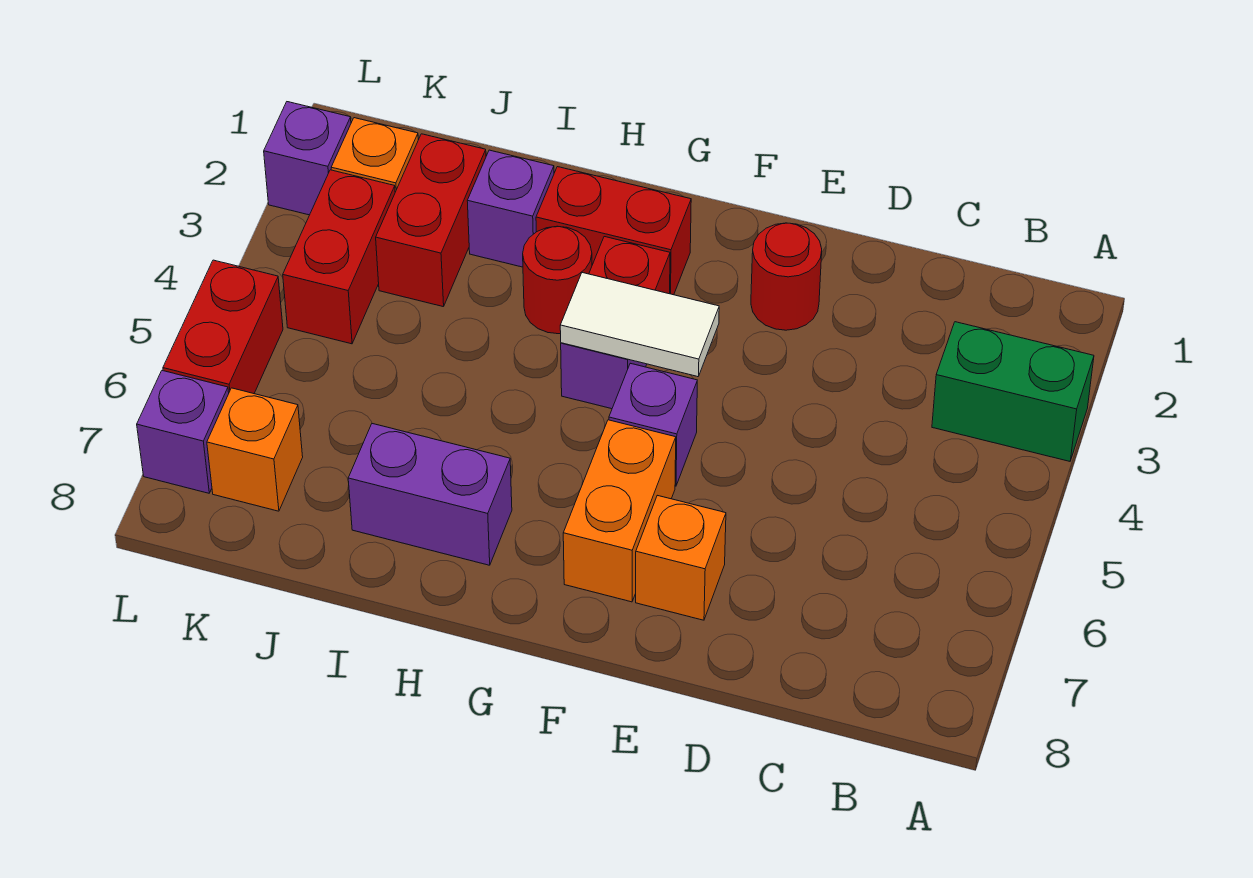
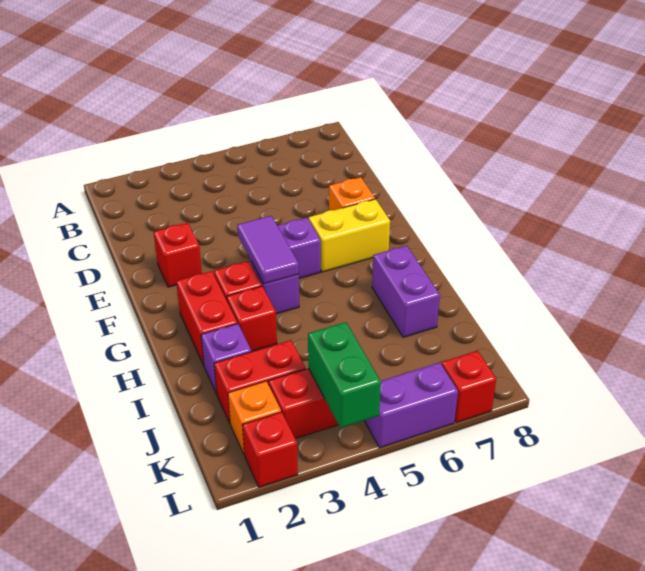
green brick A3:B3 level 1 -> green brick K4:L4 level 2
red round brick E2 level 1 -> red brick E2 level 1
white tile F4:G4 level 2 -> purple tile F4:G4 level 2
orange brick F6:F7 level 1 -> yellow brick F6:F7 level 1
red round brick H3 level 1 -> red brick H3 level 1
orange brick K7 level 1 -> none
purple brick L2 level 1 -> red brick L2 level 1
red brick L5:L6 level 1 -> purple brick L5:L6 level 1
purple brick L7 level 1 -> red brick L7 level 1

